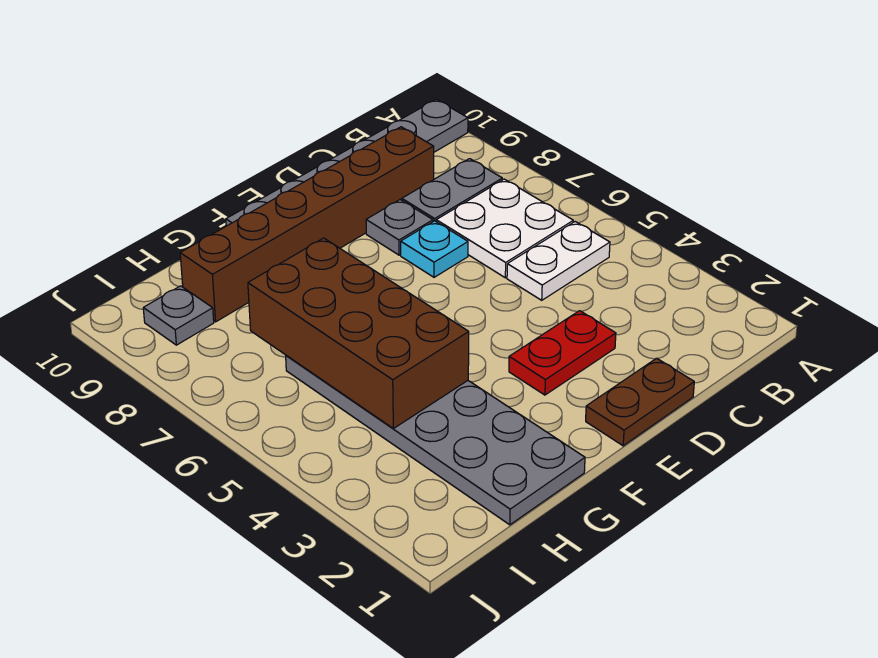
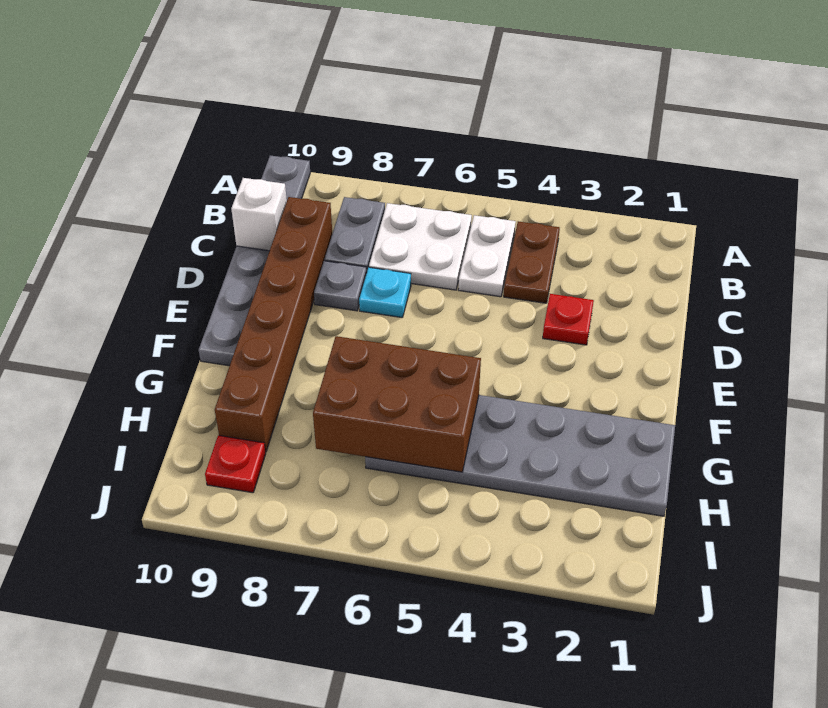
none -> white brick C10 level 2
brown plate D1:E1 level 1 -> brown plate B4:C4 level 1
red plate D3:E3 level 1 -> red plate D3 level 1
brown brick G4:H7 level 2 -> brown brick G5:H7 level 2
grey plate I9 level 1 -> red plate I9 level 1

